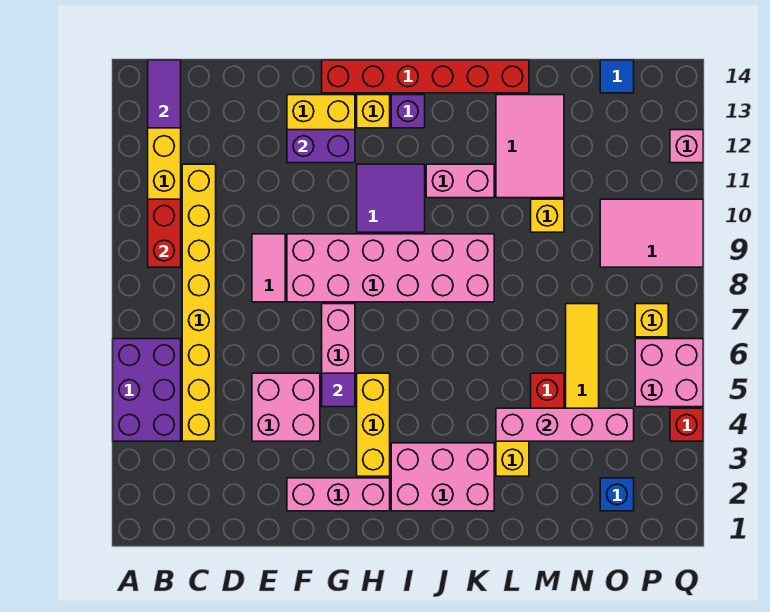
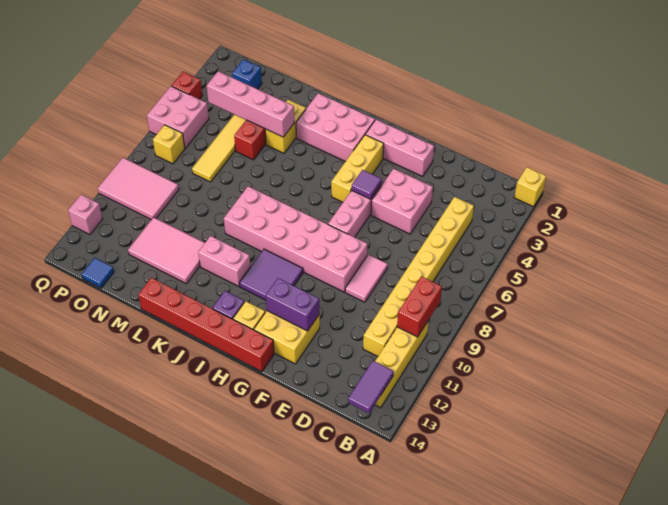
purple brick A4:B6 level 1 -> none
pink tile L11:M13 level 1 -> pink tile L11:N12 level 1
yellow brick M10 level 1 -> yellow brick A1 level 1

